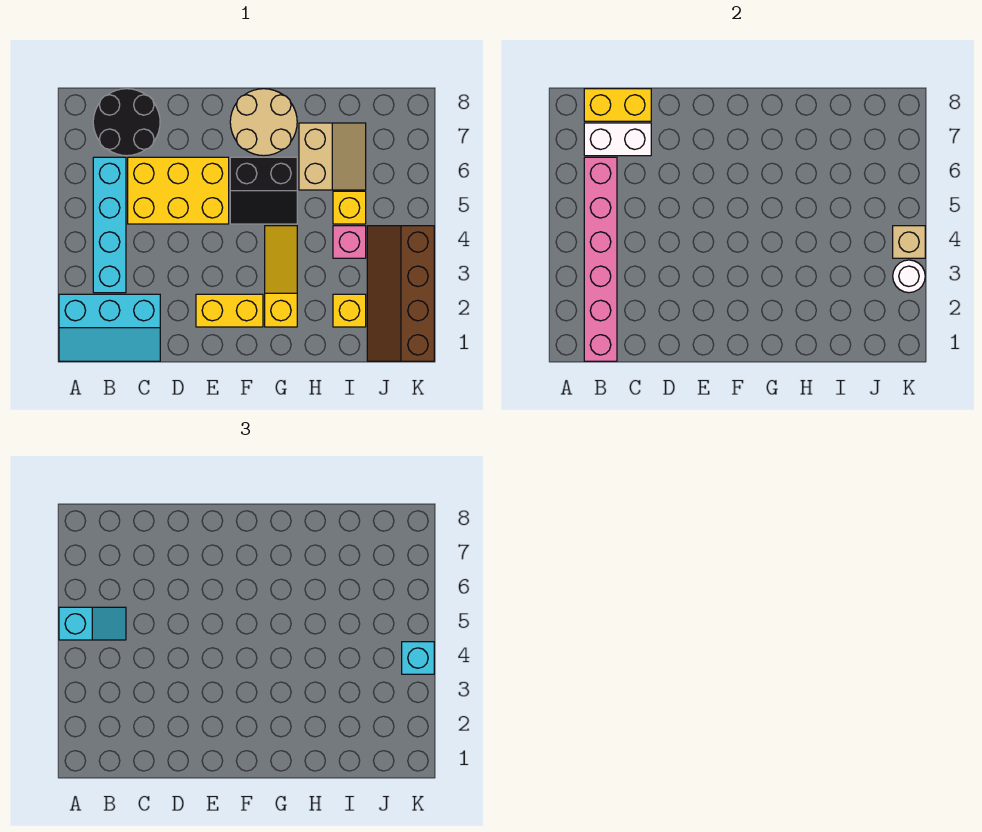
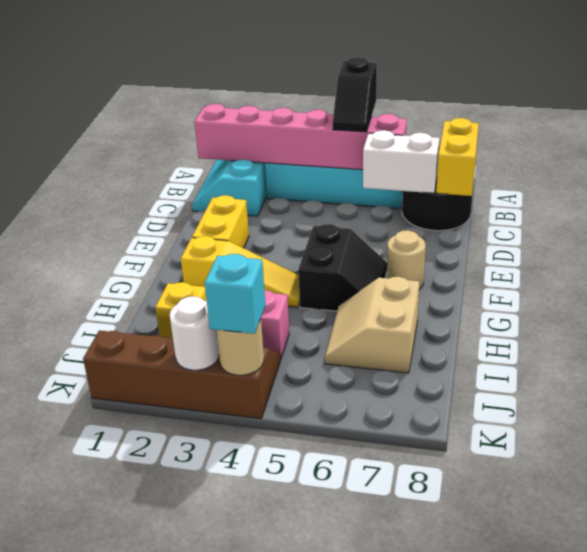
cyan slope A5:B5 level 3 top A -> black slope A5:B5 level 3 top A
white brick B7:C7 level 2 -> white brick C6:C7 level 2
yellow brick C5:E6 level 1 -> none
black slope F5:G6 level 1 top 6 -> black slope F5:G6 level 1 top 5
tan round brick F7:G8 level 1 -> tan round brick F7 level 1
tan slope H6:I7 level 1 top H -> tan slope H6:I7 level 1 top 7
yellow brick I5 level 1 -> none
tan brick K4 level 2 -> tan round brick K4 level 2

